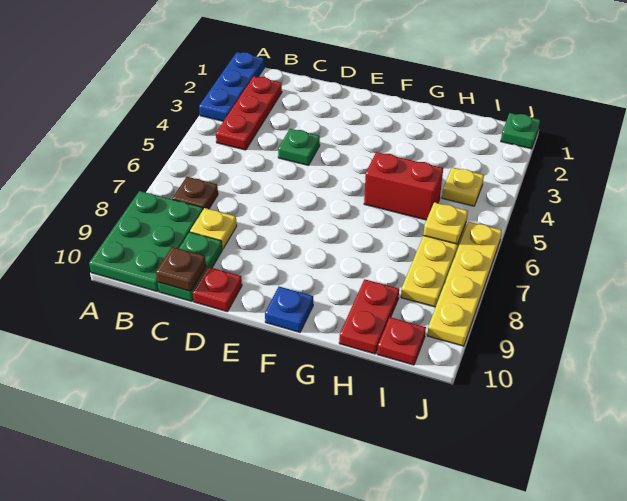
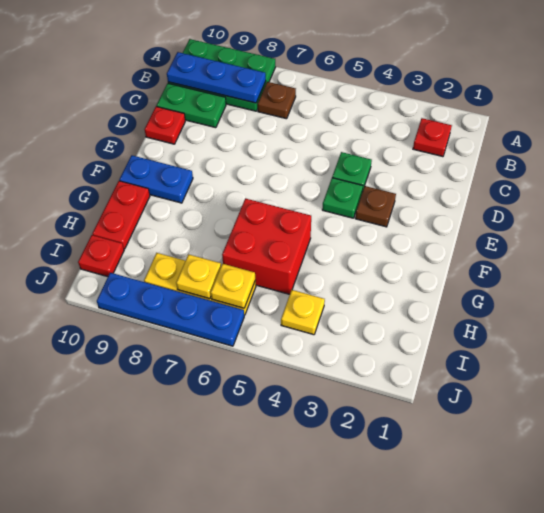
blue plate A1:A3 level 1 -> blue plate B8:B10 level 2
red plate B2:B4 level 1 -> red plate B2 level 1
yellow plate C8 level 1 -> yellow plate I7 level 2
brown plate C10 level 2 -> brown plate E3 level 1
blue plate F10 level 1 -> blue plate F9:F10 level 1
red brick G5:H5 level 1 -> red brick G5:H6 level 1
red plate H9:H10 level 1 -> red plate G10:H10 level 1
green plate J1 level 1 -> green plate E4 level 1
yellow plate J6:J9 level 1 -> blue plate J6:J9 level 1

